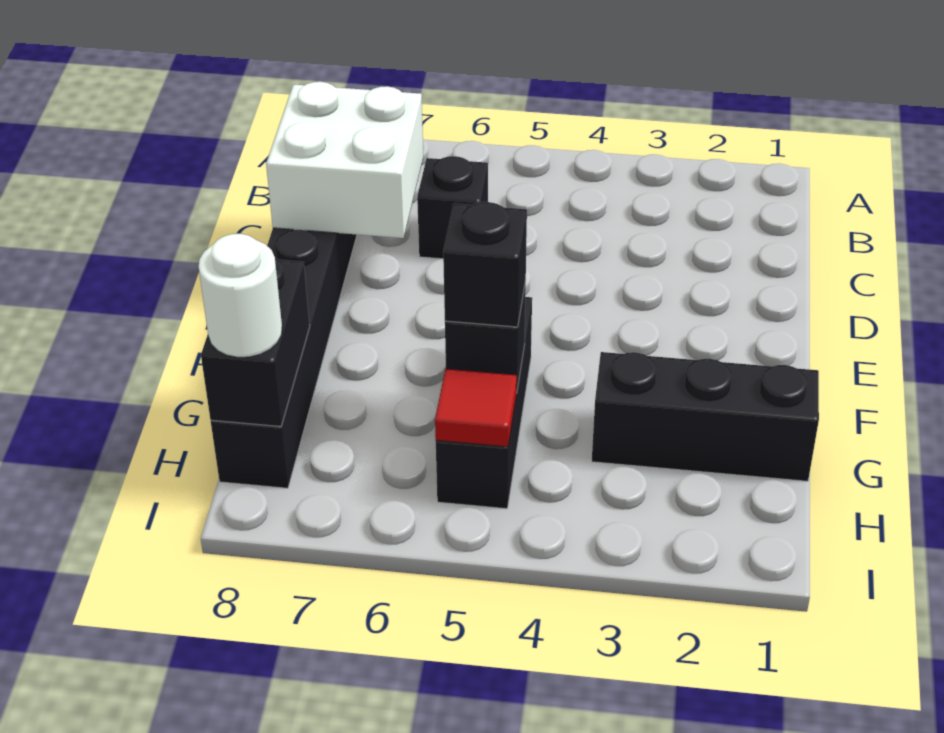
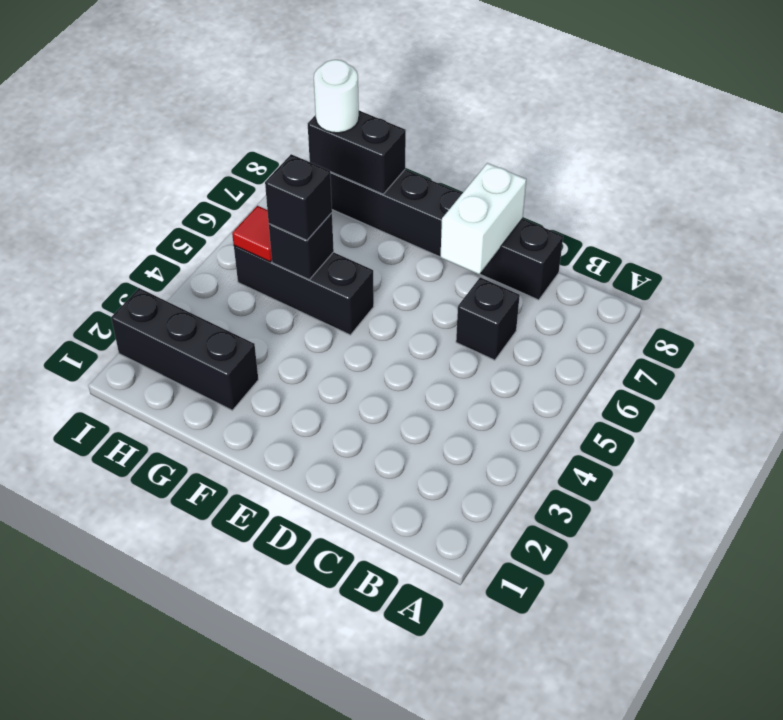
white brick C7:D8 level 2 -> white brick D7:D8 level 2
black brick G1:G3 level 1 -> black brick G2:I2 level 1

